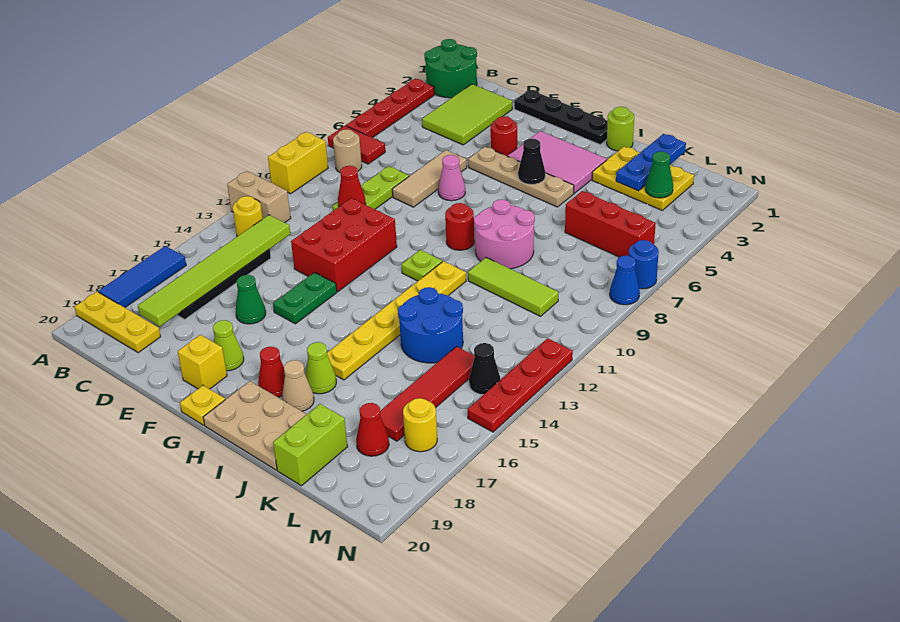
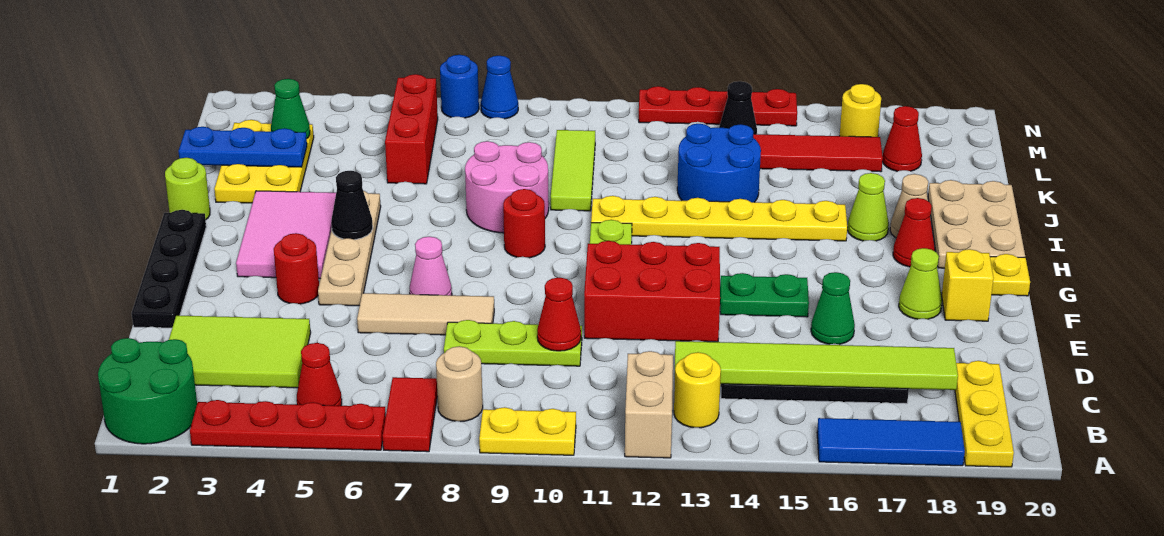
yellow brick A9:A10 level 1 -> yellow plate A9:A10 level 1
none -> red cone B5 level 1
lime brick K19:K20 level 1 -> none

